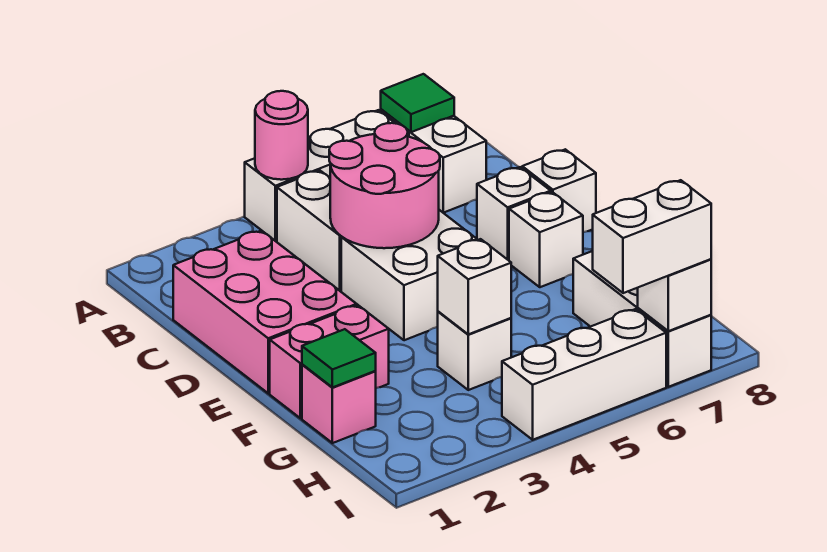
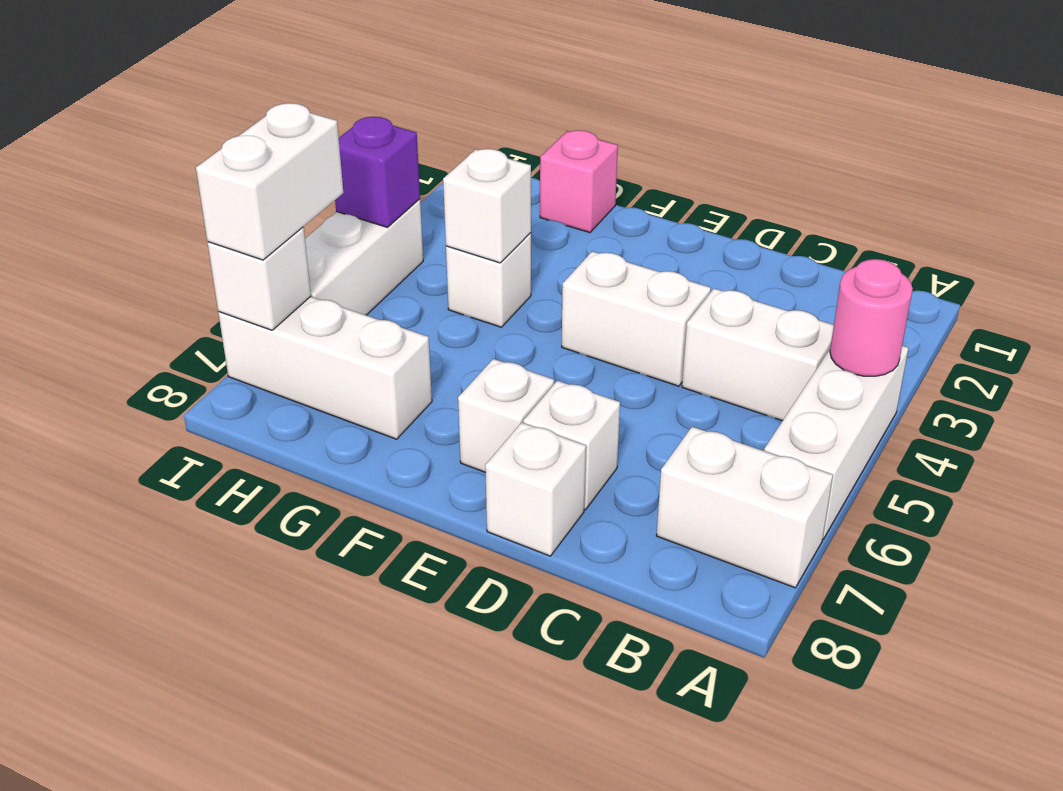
green tile A7 level 2 -> none
pink brick C1:E2 level 1 -> none
pink round brick C4:D5 level 2 -> none
white brick D4:E5 level 1 -> white brick D4:E4 level 1
pink brick F1:F2 level 1 -> none
green tile G1 level 2 -> none
none -> purple brick I4 level 2

